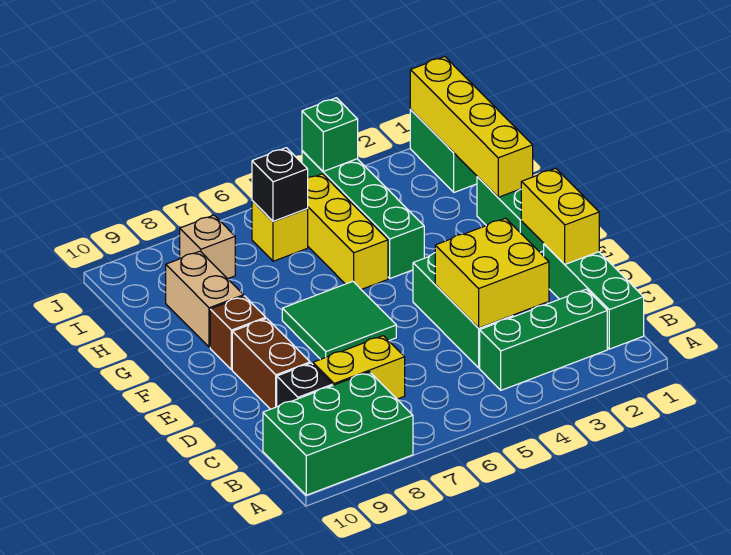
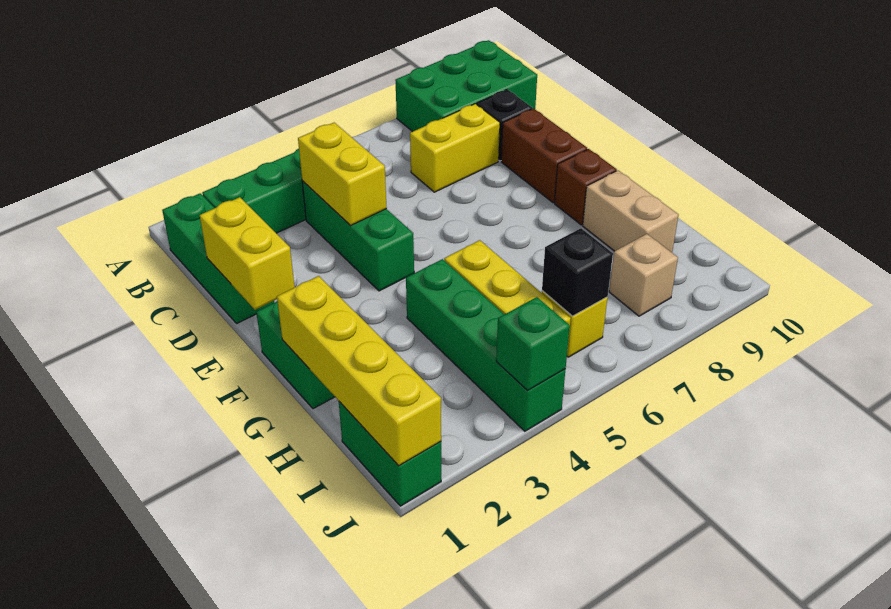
yellow brick C3:D4 level 2 -> yellow brick C4:D4 level 2
green tile E6:F7 level 1 -> none

